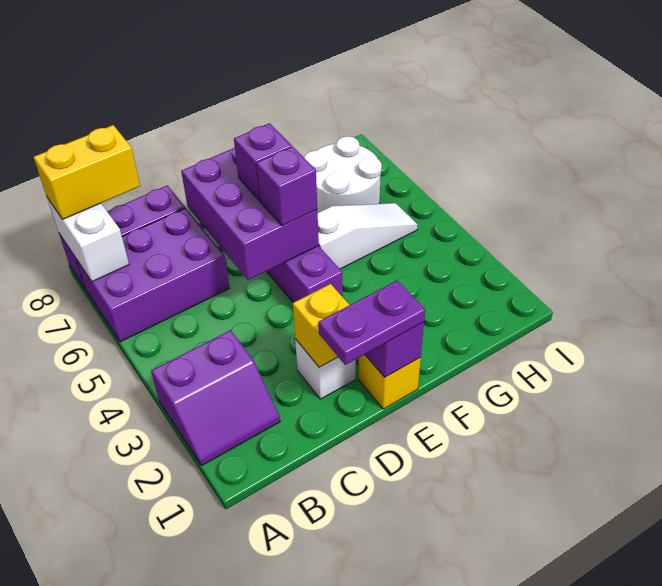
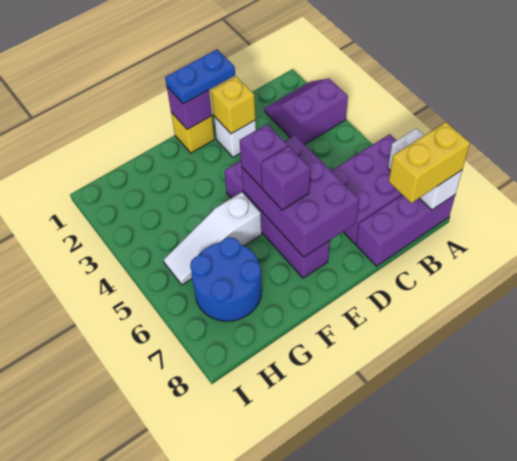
purple plate D1:E1 level 3 -> blue plate D1:E1 level 3
white round brick G6:H7 level 1 -> blue round brick G6:H7 level 1

